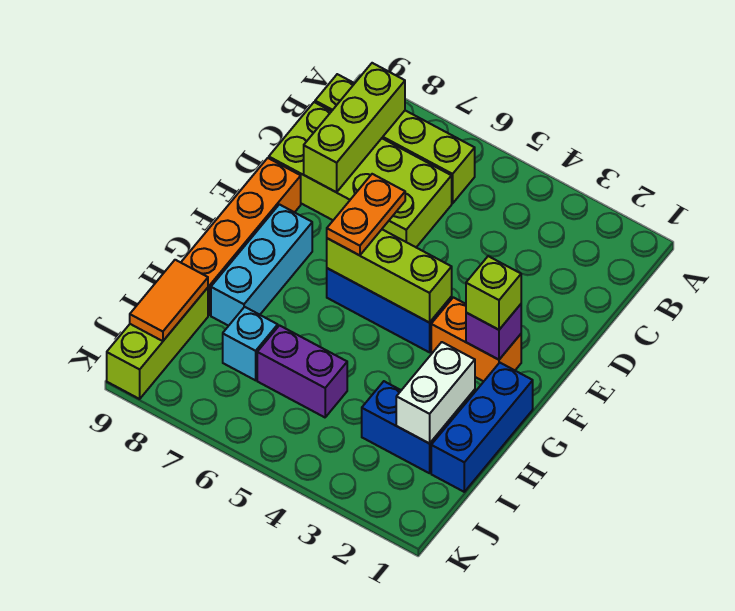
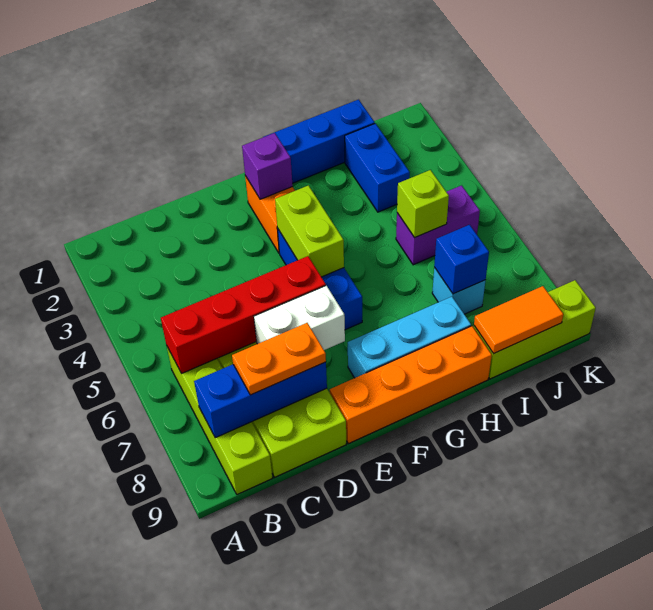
none -> red brick B6:E6 level 2
lime brick B8:D8 level 2 -> blue brick B8:D8 level 2
orange plate E6:F6 level 3 -> orange plate C8:D8 level 3
lime brick F2 level 3 -> lime brick I5 level 2
lime brick F4:F6 level 2 -> lime brick F4:F5 level 2
white brick H2:I2 level 2 -> white brick D7:E7 level 2
purple brick I5:I6 level 1 -> purple brick I5:J5 level 1
none -> blue brick I7 level 2

